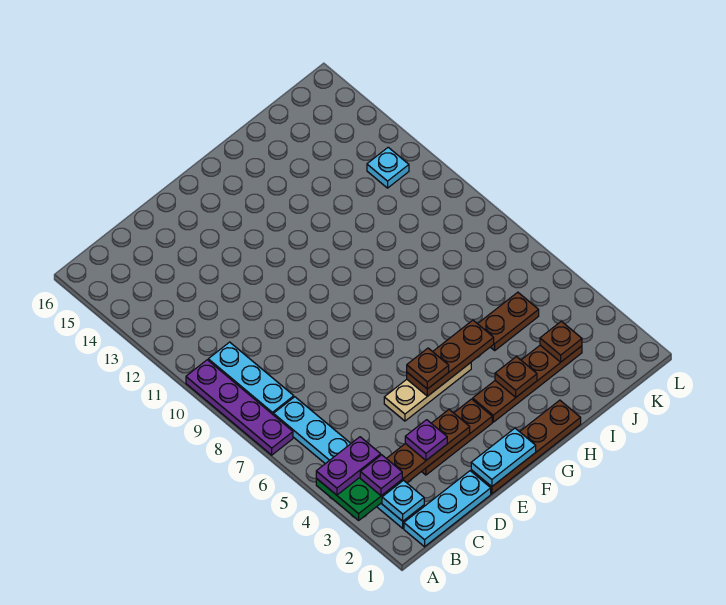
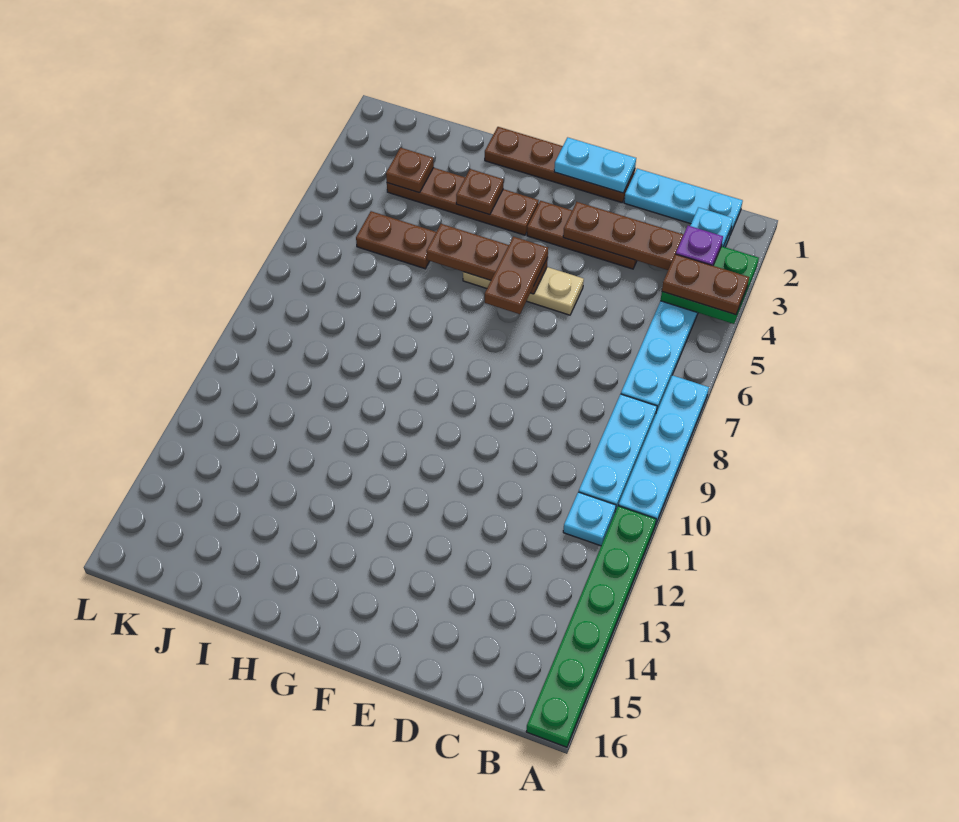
purple plate A4:B4 level 3 -> brown plate A4:B4 level 3
purple plate A7:A10 level 1 -> cyan plate A7:A10 level 1
none -> green plate A11:A16 level 1
purple plate D3 level 3 -> none
brown plate F5 level 3 -> brown plate F5:F6 level 3
cyan plate K12 level 1 -> cyan plate B11 level 1

